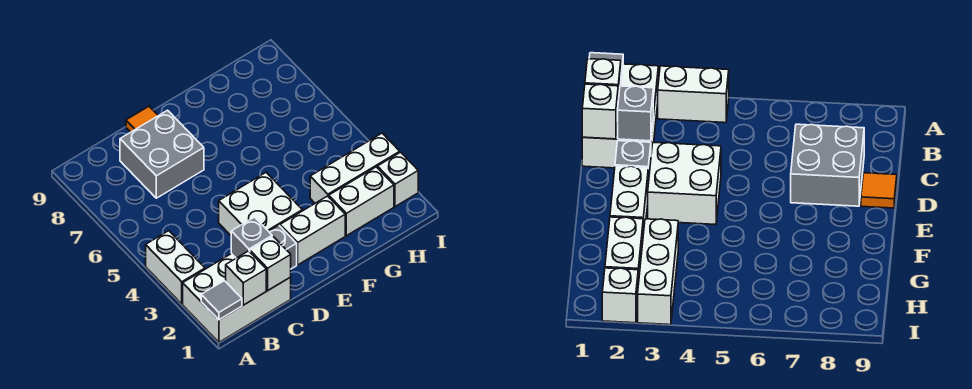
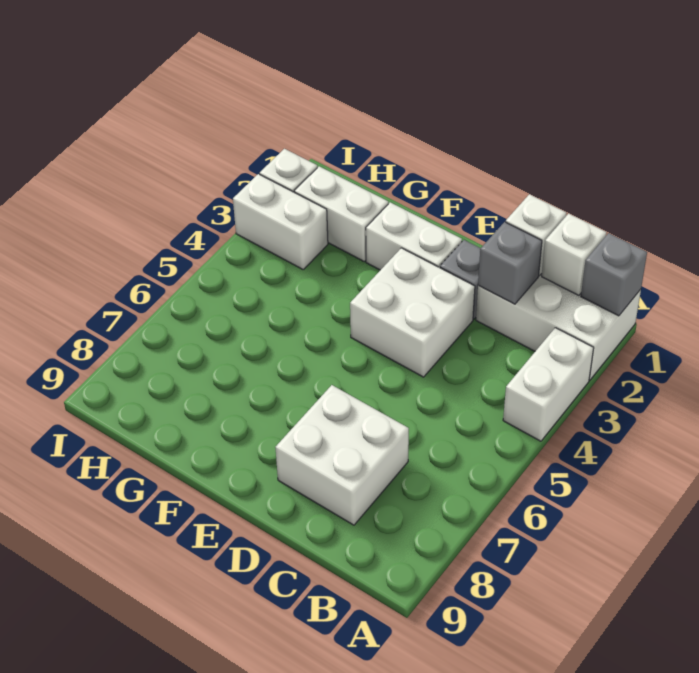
grey tile A1 level 2 -> grey brick A1 level 2
grey brick C7:D8 level 1 -> white brick C7:D8 level 1
orange tile D9 level 1 -> none
white brick G3:I3 level 1 -> white brick H3:I3 level 1

